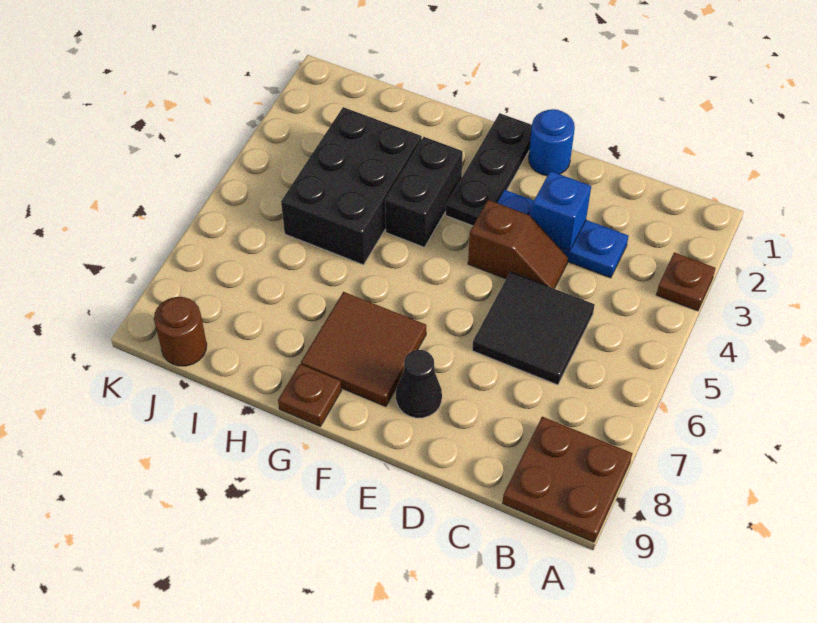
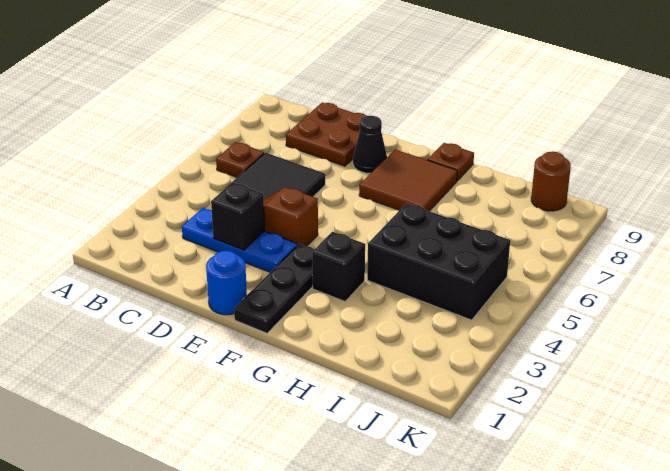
brown plate A3 level 1 -> brown plate B6 level 1
brown plate A8:B9 level 1 -> brown plate C8:D9 level 1
blue brick D3 level 2 -> black brick D3 level 2
black brick G3:G4 level 1 -> black brick G3 level 1
black brick H3:I5 level 1 -> black brick H4:J5 level 1

